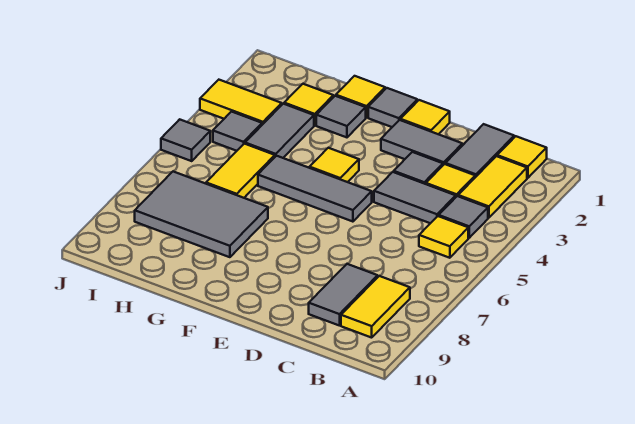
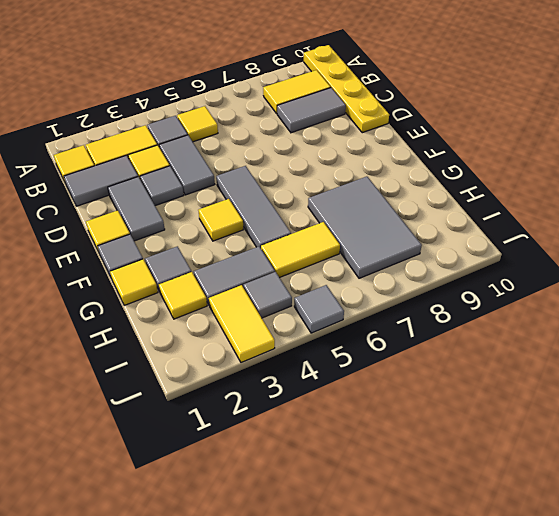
none -> yellow plate A10:D10 level 1

